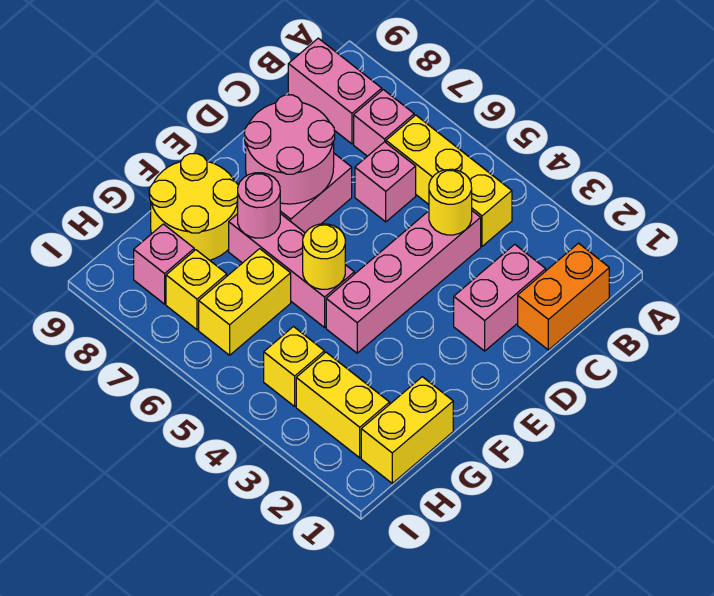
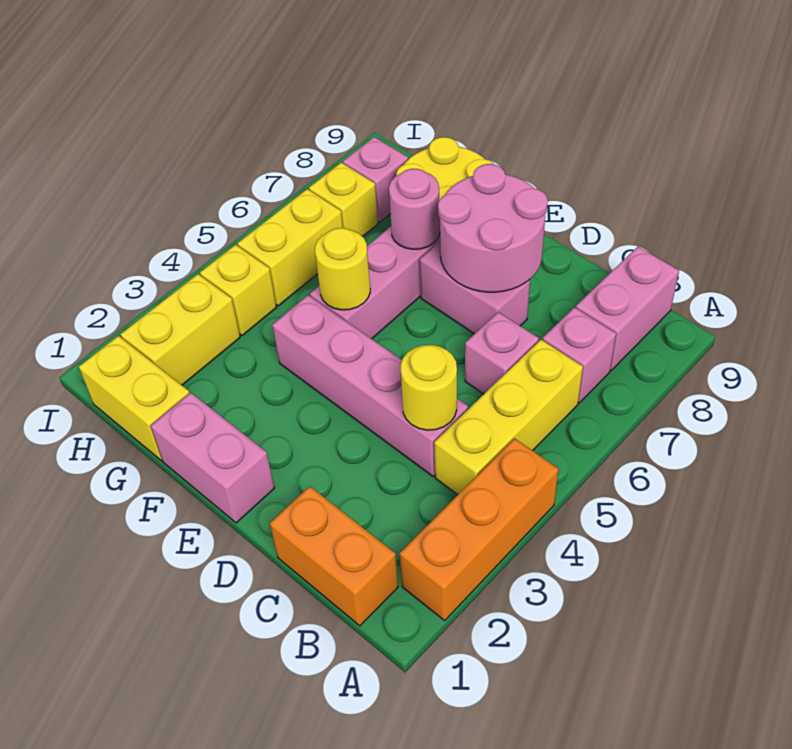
none -> orange brick A2:A4 level 1
pink brick C2:D2 level 1 -> pink brick E1:F1 level 1
yellow brick G6:H6 level 1 -> yellow brick H5:H6 level 1

